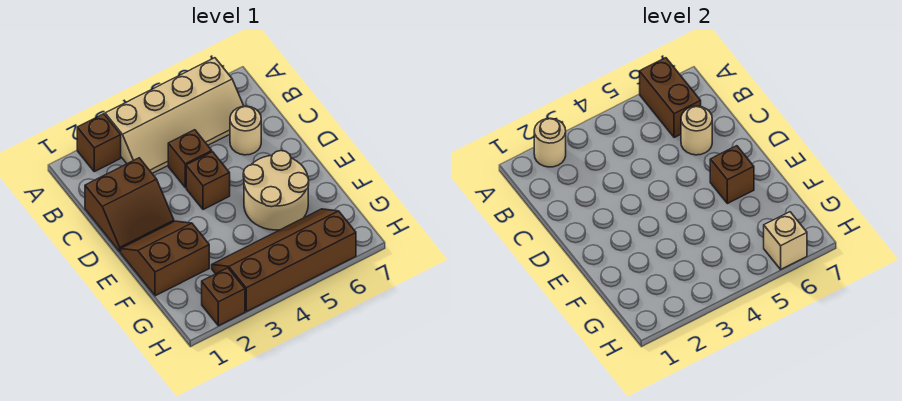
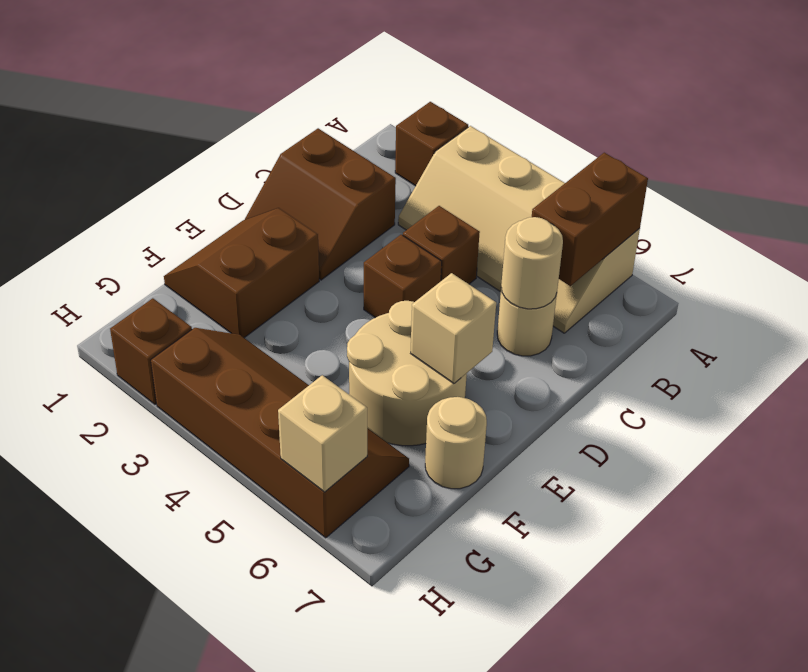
tan round brick A2 level 2 -> tan round brick F7 level 1
brown slope E1:F2 level 1 top F -> brown slope E1:F2 level 1 top 2
brown brick E6 level 2 -> tan brick E6 level 2

